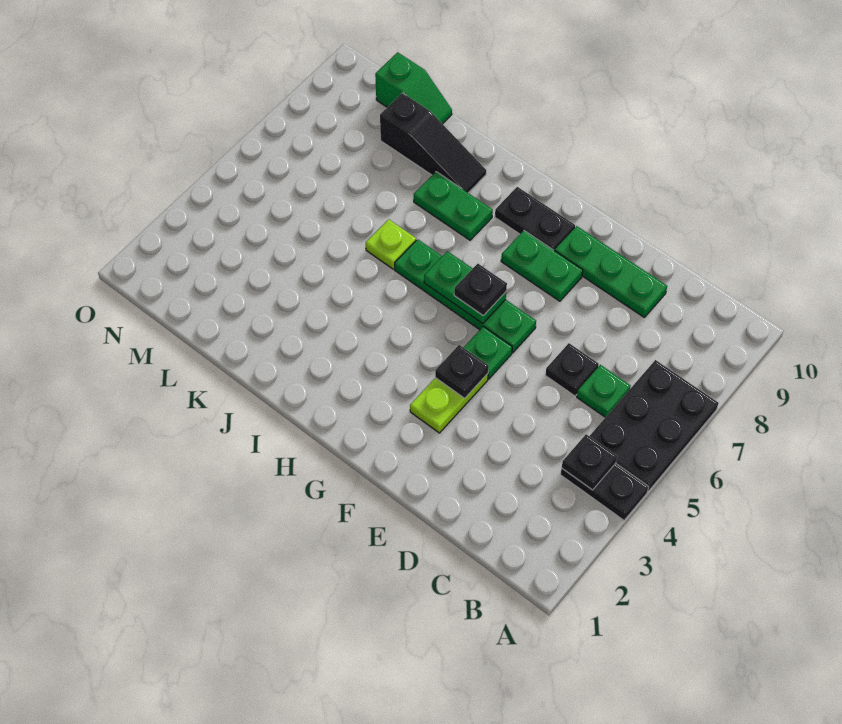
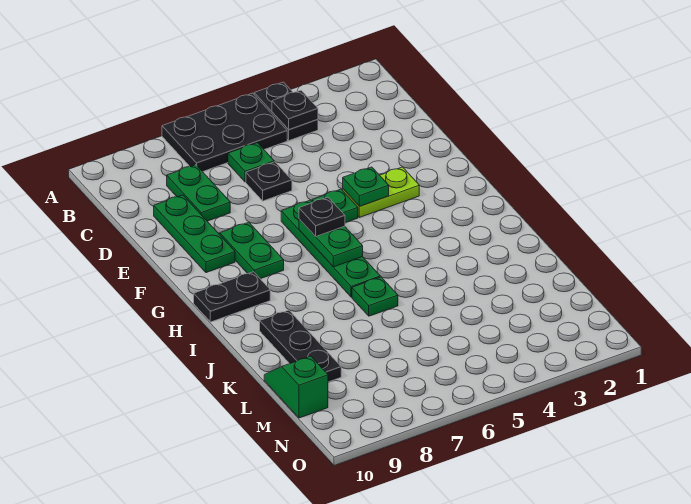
black plate F4 level 2 -> green plate F4 level 2
black plate G9:H9 level 1 -> black plate H9:H10 level 1
green plate I8:J8 level 1 -> green plate C8:D8 level 1
lime plate J6 level 1 -> green plate J6 level 1
black slope J9:L9 level 1 top L -> black plate J9:L9 level 1

